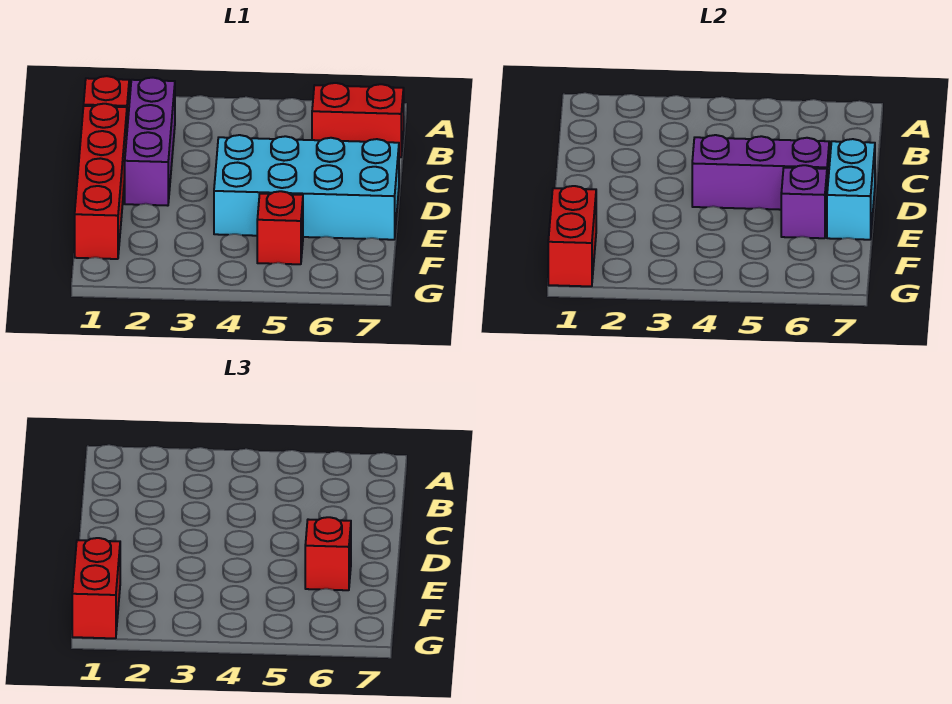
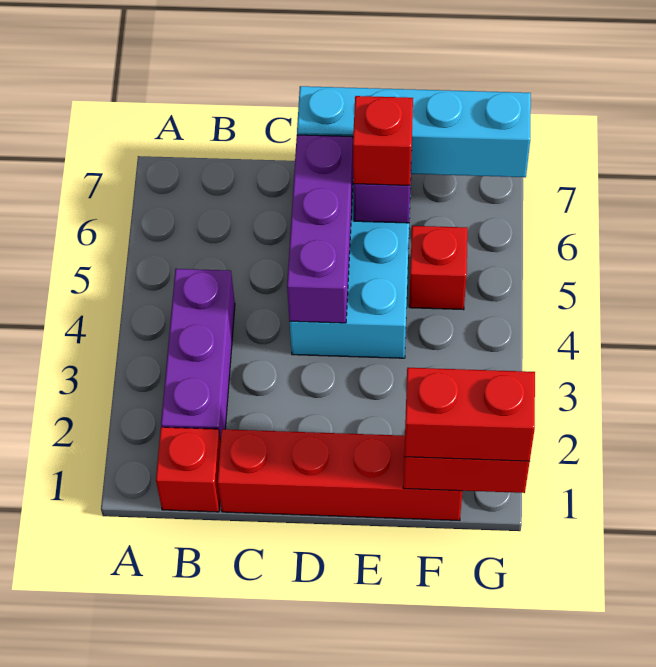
purple brick B2:D2 level 1 -> purple brick B2:B4 level 1
red brick B6:B7 level 1 -> none
cyan brick D7:E7 level 2 -> cyan brick D7:G7 level 2

